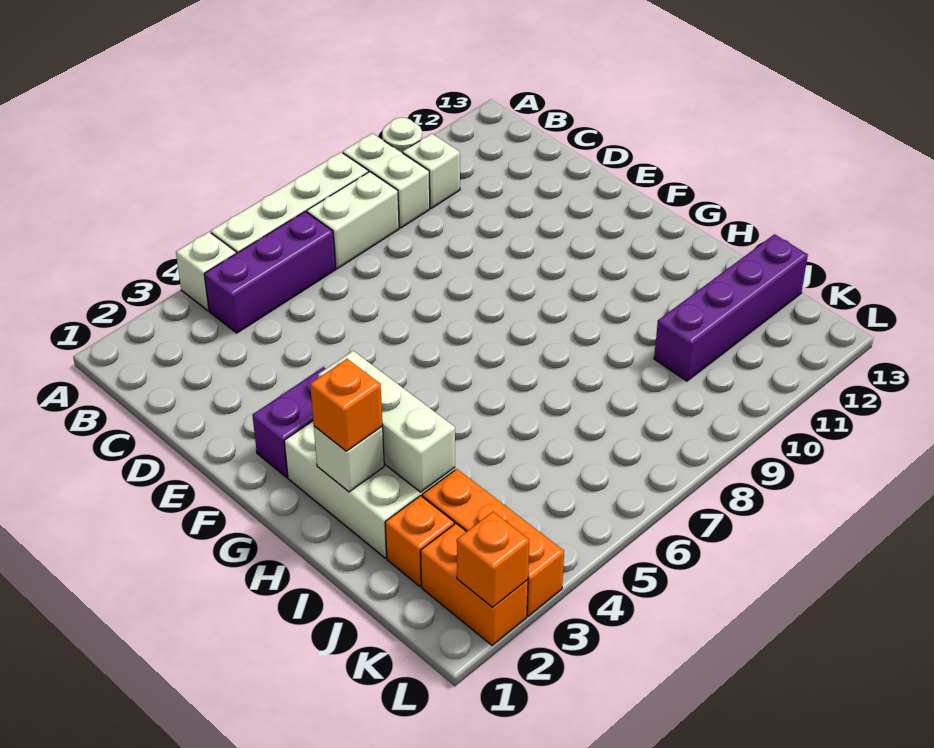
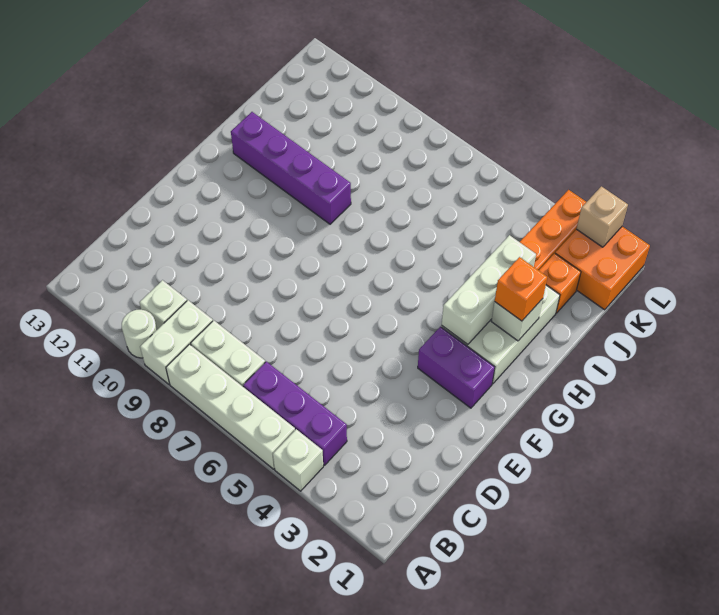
purple brick J10:J13 level 1 -> purple brick H9:H12 level 1
orange brick K2:L2 level 1 -> orange brick K1:L2 level 1
orange brick L2 level 2 -> tan brick L2 level 2

